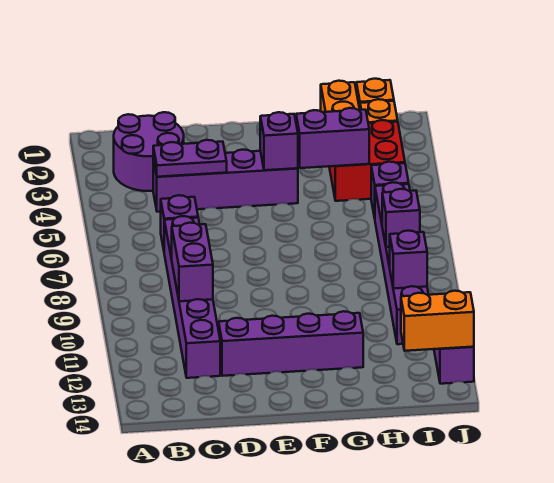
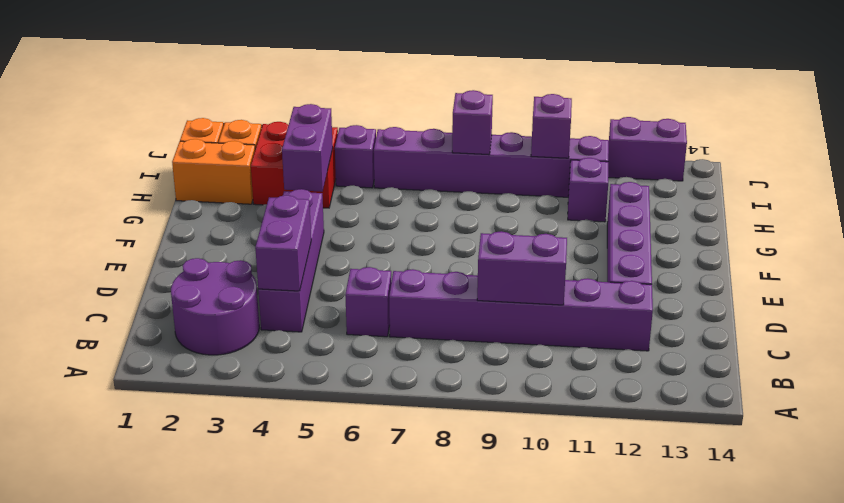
purple plate C4:D4 level 2 -> purple brick C4:D4 level 2
purple brick F4 level 2 -> purple brick H11 level 1
orange brick I13:J13 level 2 -> none

